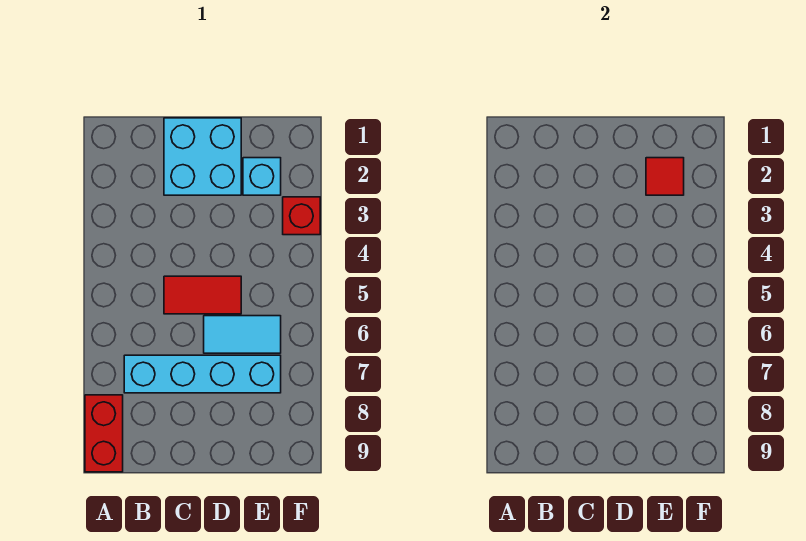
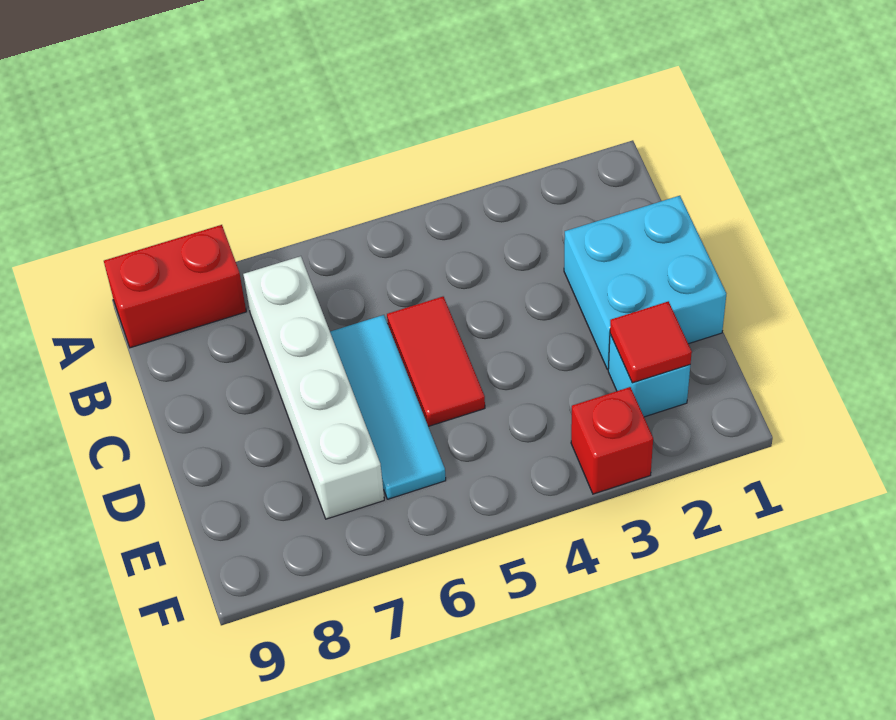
cyan brick B7:E7 level 1 -> white brick B7:E7 level 1
cyan tile D6:E6 level 1 -> cyan tile C6:E6 level 1

